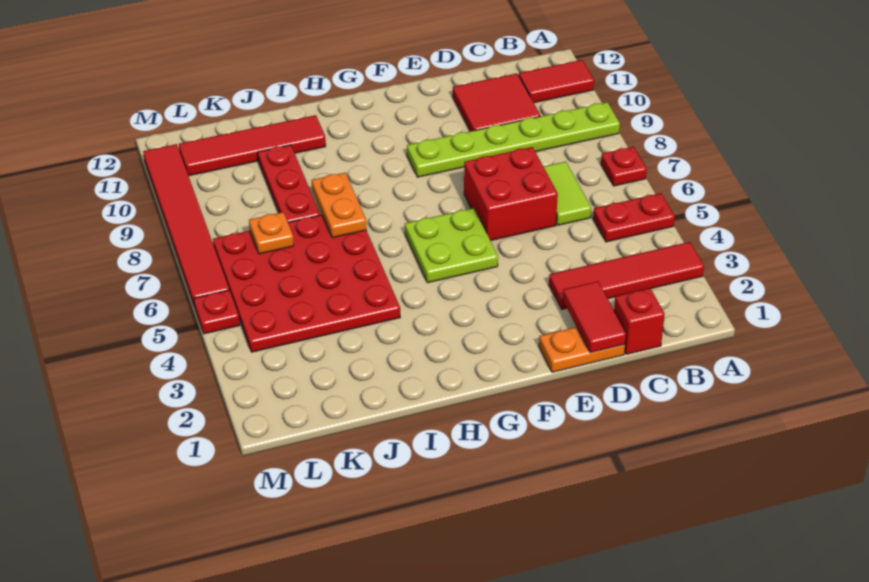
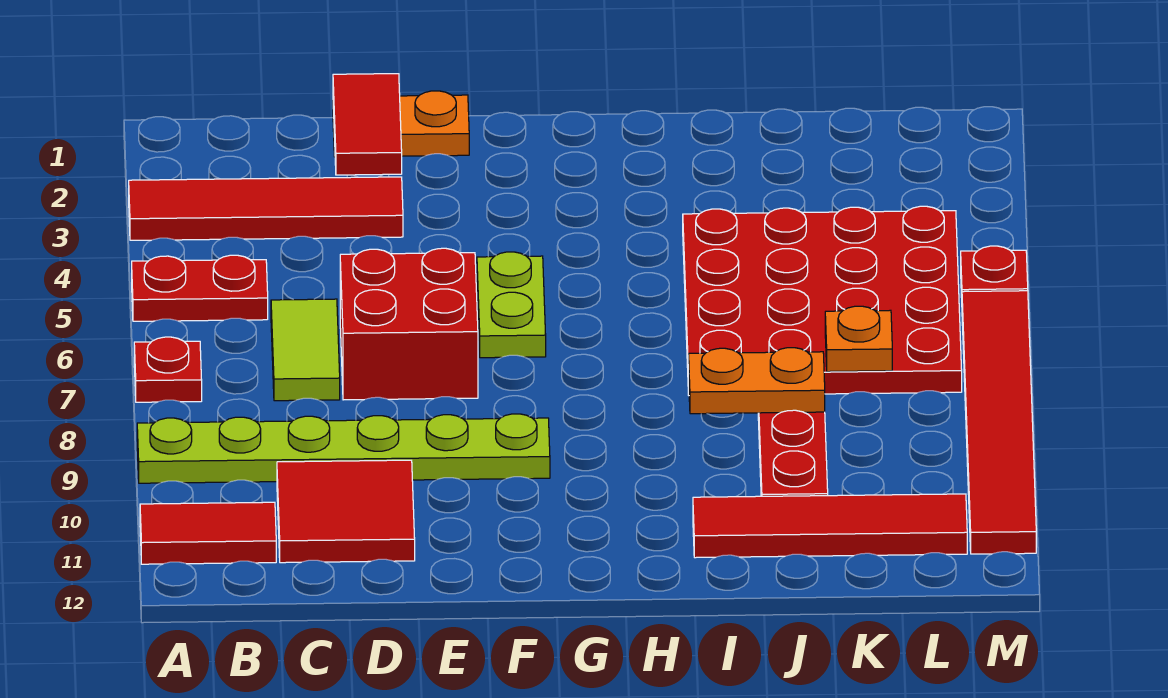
red brick C1 level 1 -> none
lime plate F5:G6 level 1 -> lime plate F5:F6 level 1
orange plate I7:I8 level 2 -> orange plate I8:J8 level 2

